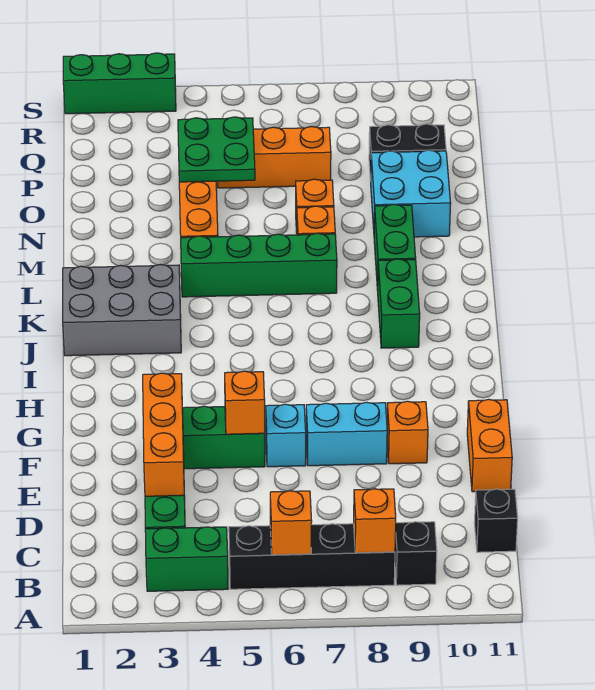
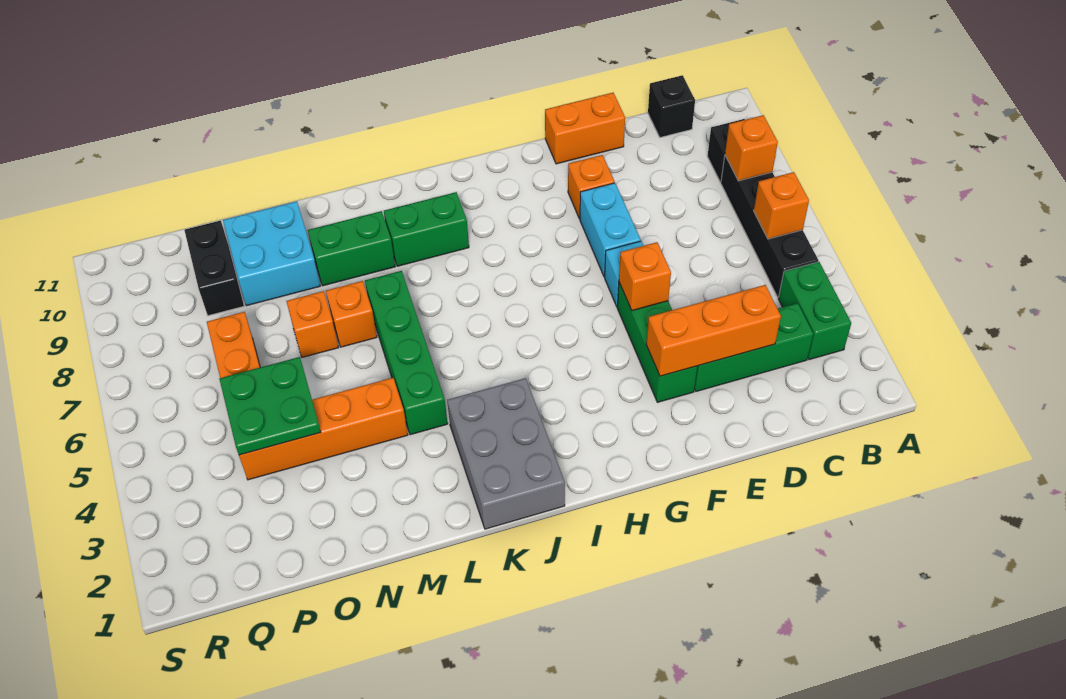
green brick S1:S3 level 1 -> none

